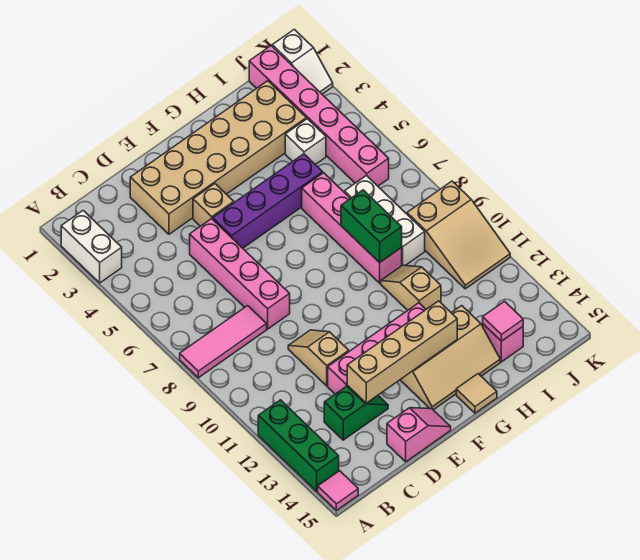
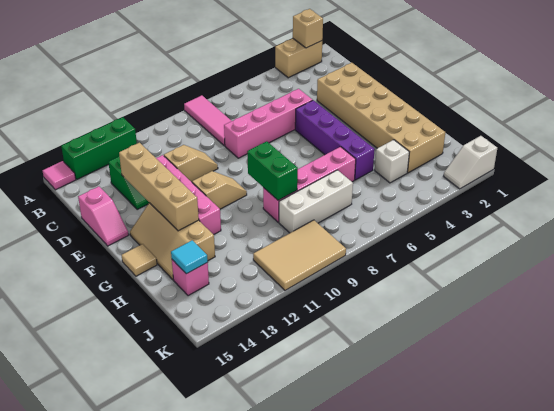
white brick A2:A3 level 1 -> tan brick A2:A3 level 1
tan brick E4 level 1 -> tan brick A2 level 2
green brick H8:H9 level 2 -> green brick G9:H9 level 2
tan slope H10:H11 level 1 top 11 -> tan slope F10:F11 level 1 top 11
pink tile I14 level 2 -> cyan tile I14 level 2
pink brick J1:J6 level 1 -> none
tan slope J9:K11 level 1 top 9 -> tan tile J9:K11 level 1

